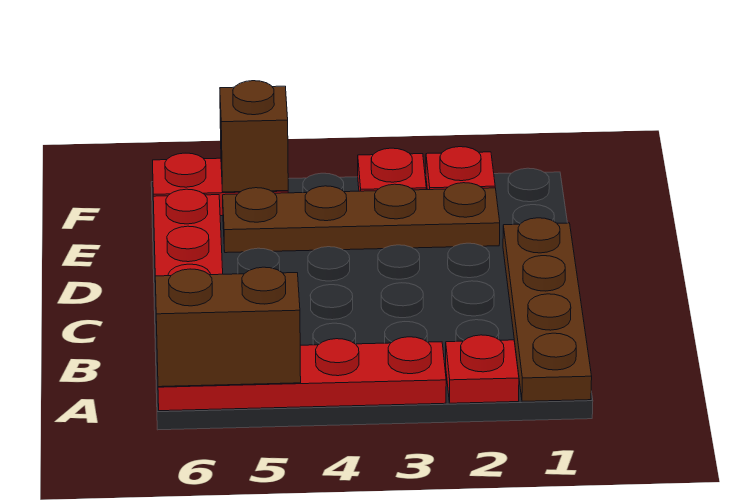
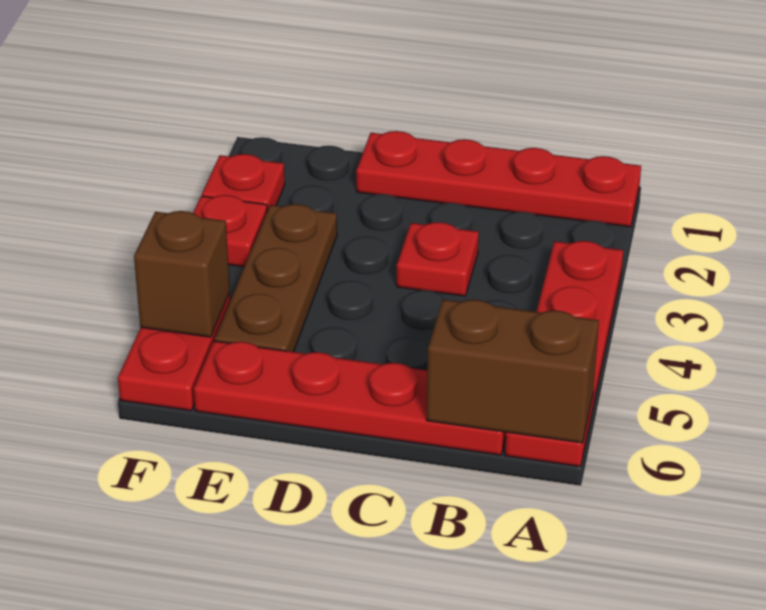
brown plate A1:D1 level 1 -> red plate A1:D1 level 1
red plate A2 level 1 -> red plate C3 level 1
brown brick A5:A6 level 2 -> brown brick A6:B6 level 2
brown plate E2:E5 level 1 -> brown plate E3:E5 level 1

